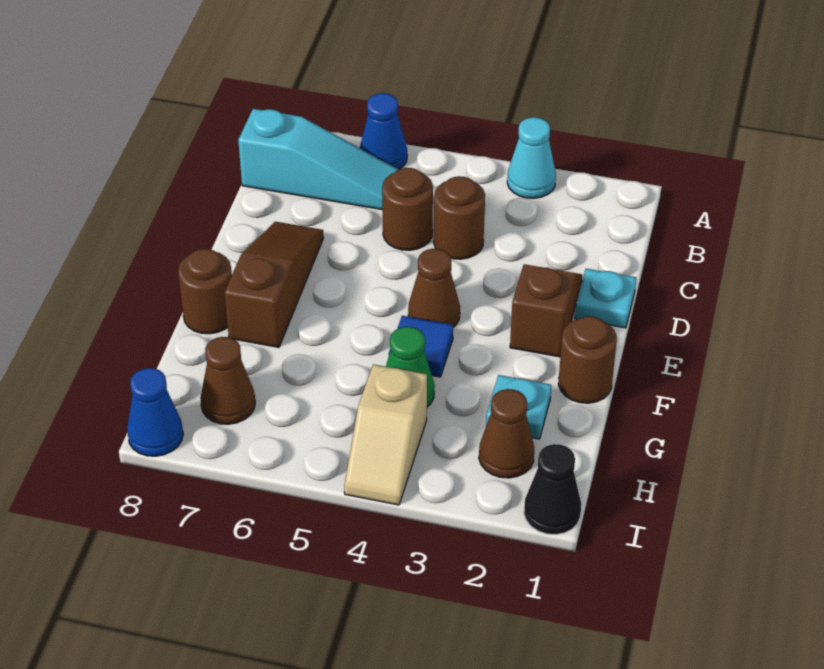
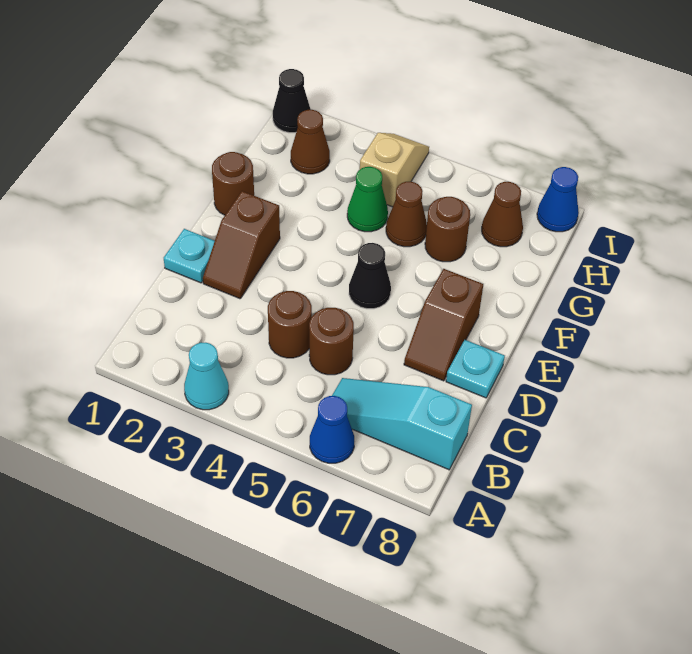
brown slope D7:F7 level 1 top F -> brown slope D7:E7 level 1 top E
brown cone E4 level 1 -> brown cone G5 level 1
none -> black cone E5 level 1
blue tile F4 level 1 -> none
brown round brick F8 level 1 -> brown round brick G6 level 1
cyan plate G2 level 1 -> cyan plate D8 level 1

